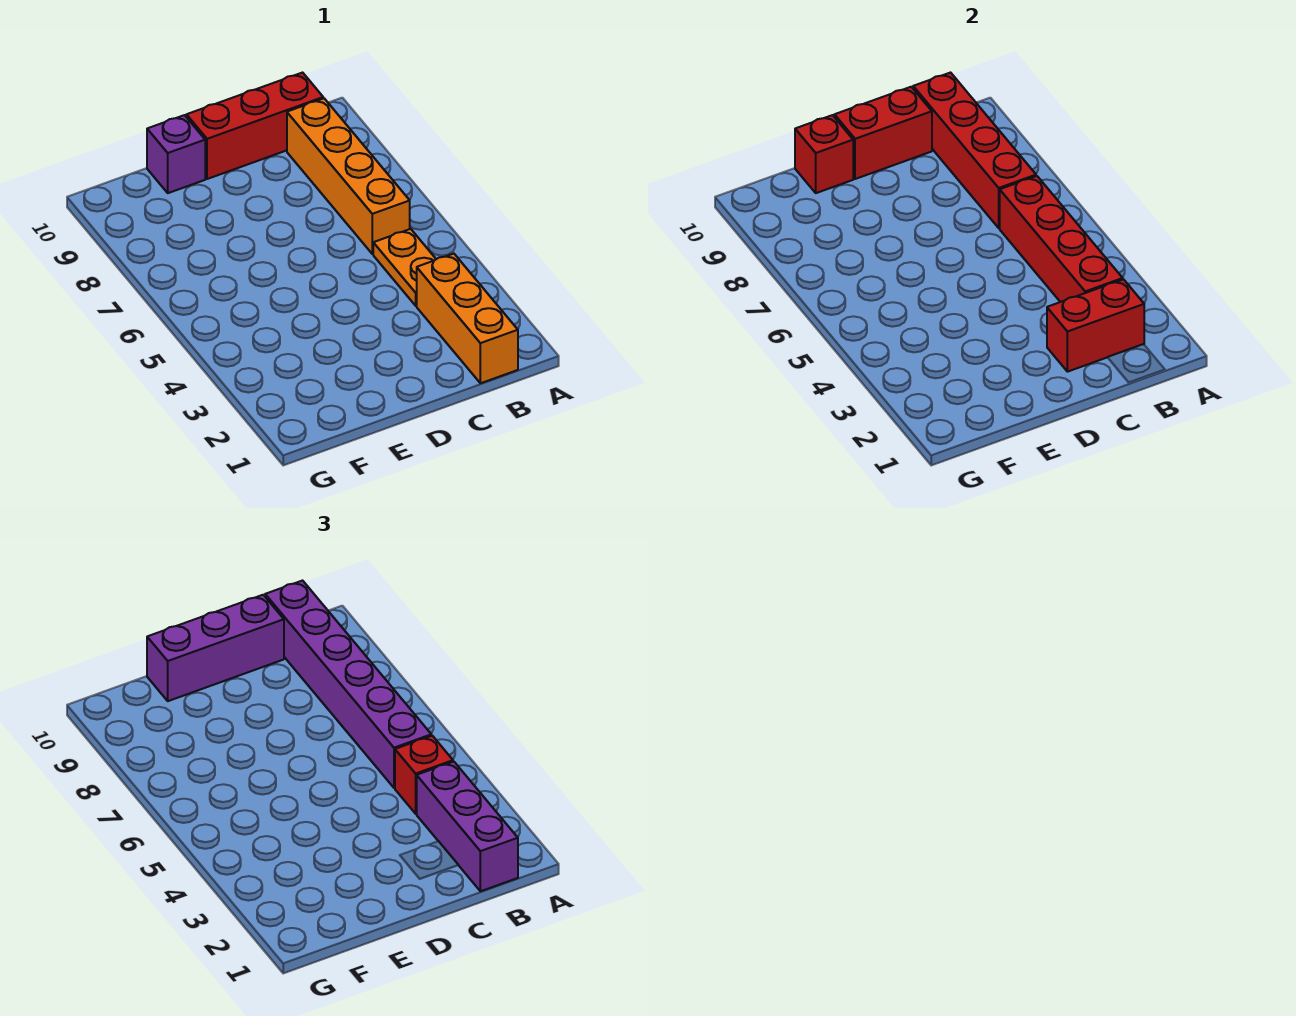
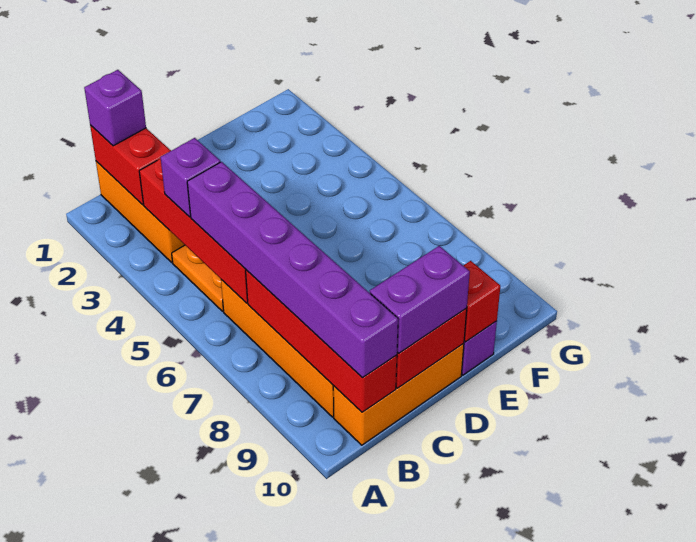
purple brick B1:B3 level 3 -> purple brick B1 level 3
red brick B2:C2 level 2 -> red brick B1:B2 level 2
red brick B4 level 3 -> purple brick B4 level 3
red brick B10:D10 level 1 -> orange brick B10:D10 level 1
purple brick C10:E10 level 3 -> purple brick C10:D10 level 3

